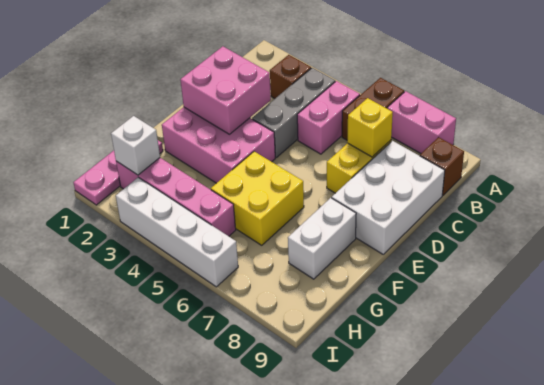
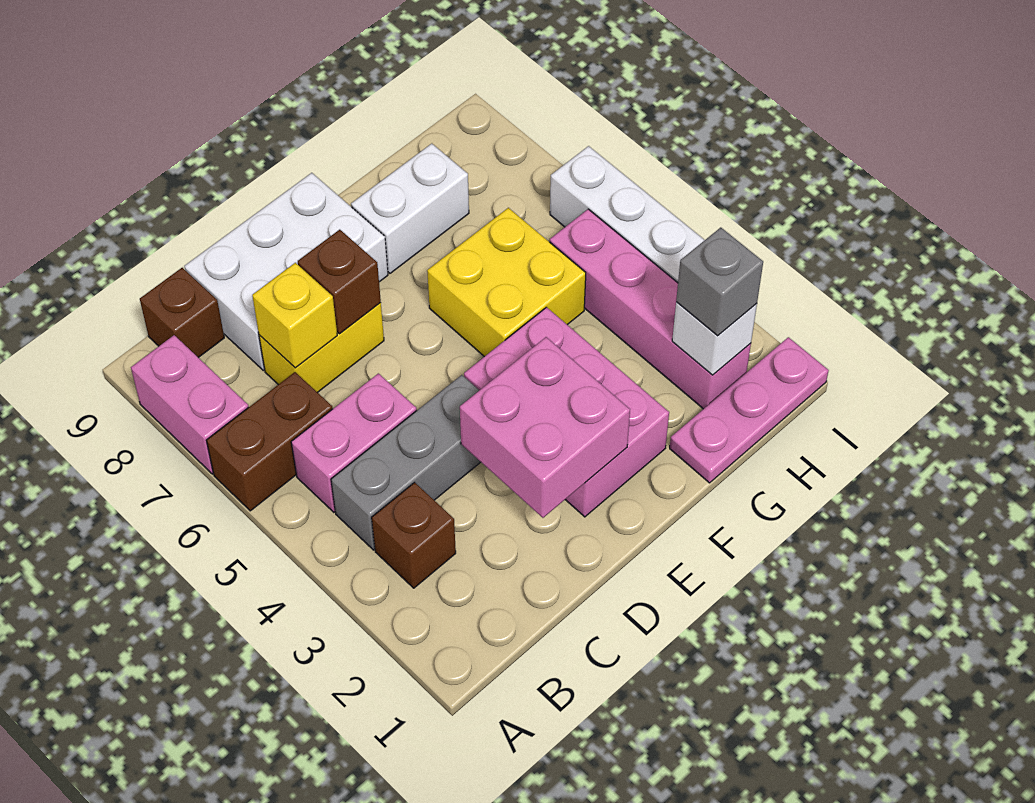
none -> brown brick D7 level 2
none -> grey brick H2 level 3

